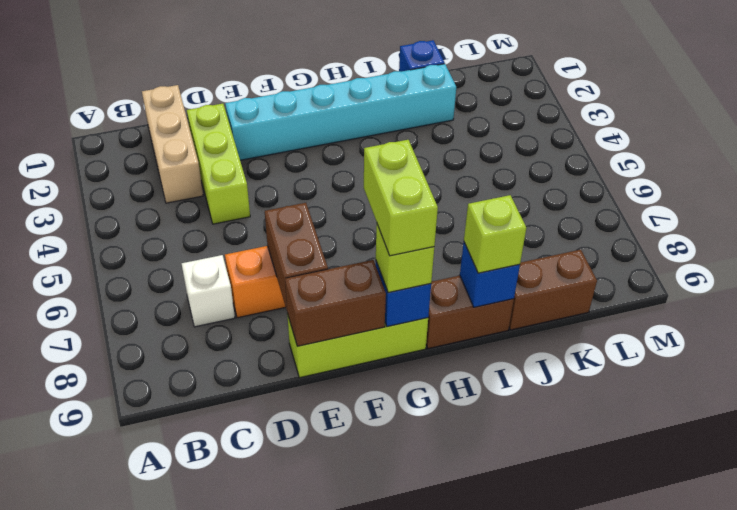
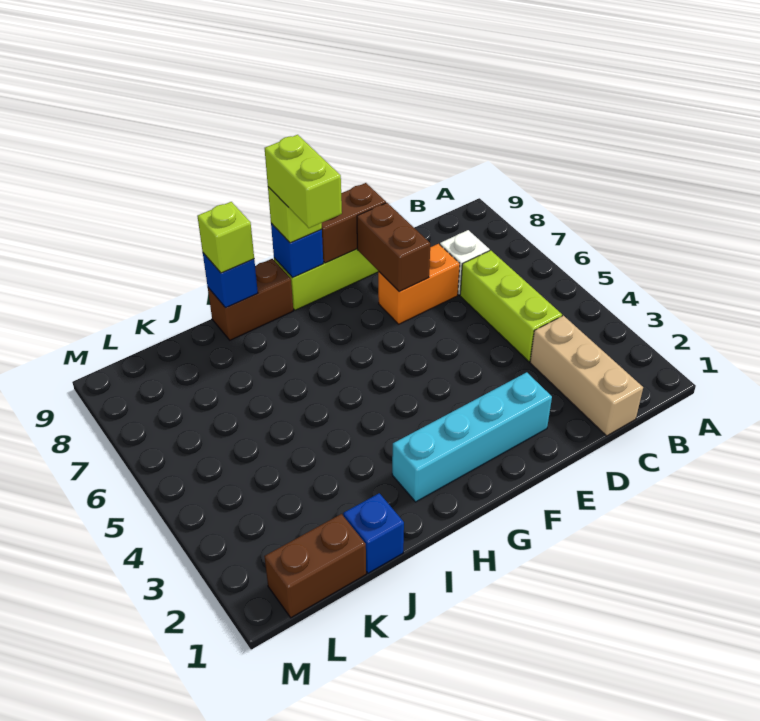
lime brick D2:D4 level 1 -> lime brick C4:C6 level 1
cyan brick E2:J2 level 1 -> cyan brick E2:H2 level 1
brown brick J9:K9 level 1 -> brown brick K1:L1 level 1

